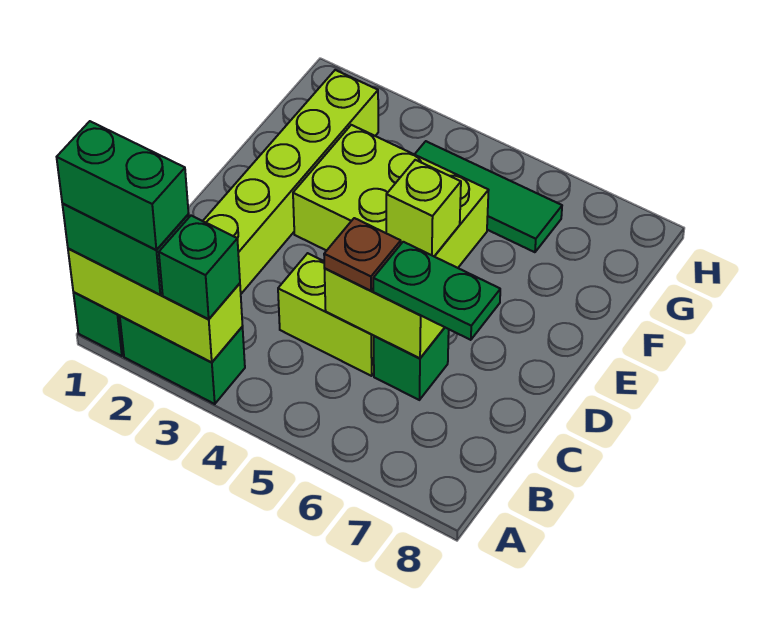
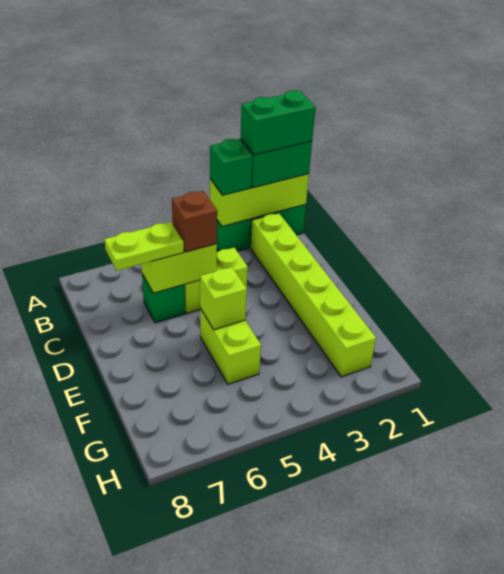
brown plate C5 level 3 -> brown brick C5 level 3
green plate C6:C7 level 3 -> lime plate C6:C7 level 3
lime brick E3:F5 level 1 -> lime brick E5:F5 level 1
green tile G4:G6 level 1 -> none

